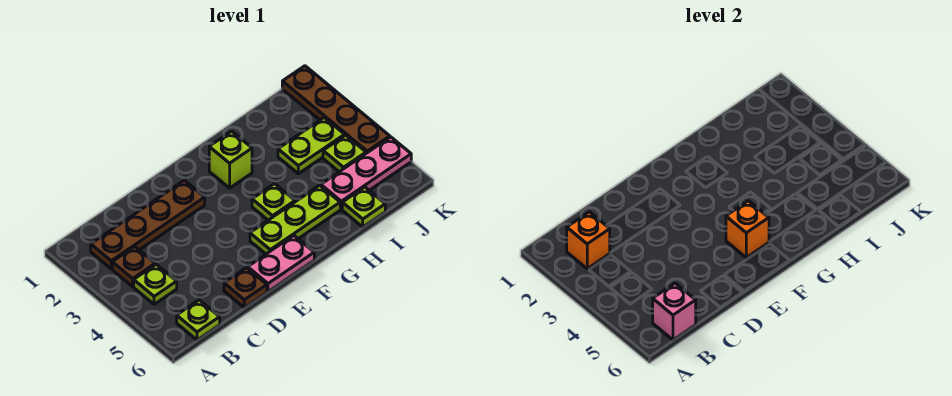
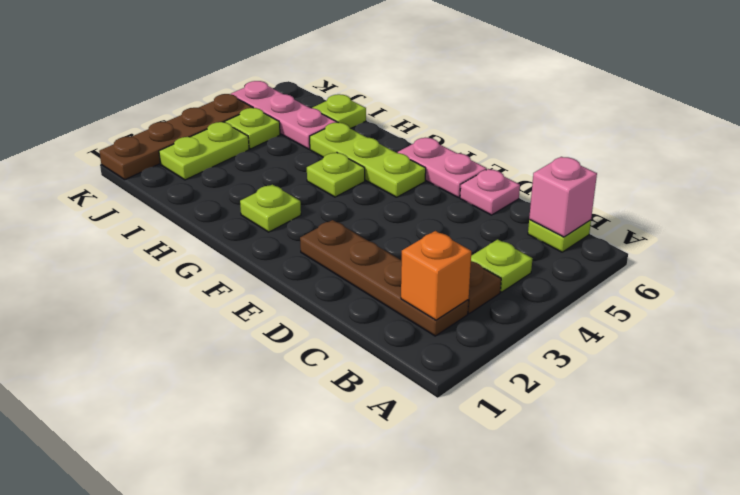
brown plate D6 level 1 -> pink plate D6 level 1
orange brick F5 level 2 -> none
lime brick G2 level 1 -> lime plate G2 level 1
lime plate I3:J3 level 1 -> lime plate J2:J3 level 1

